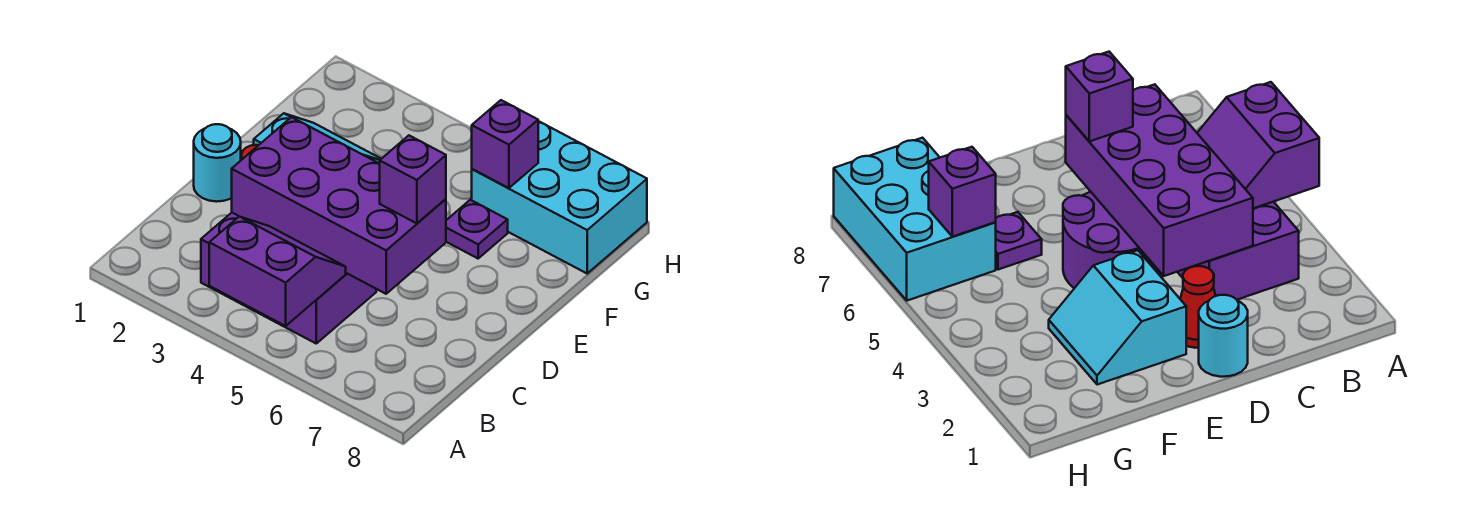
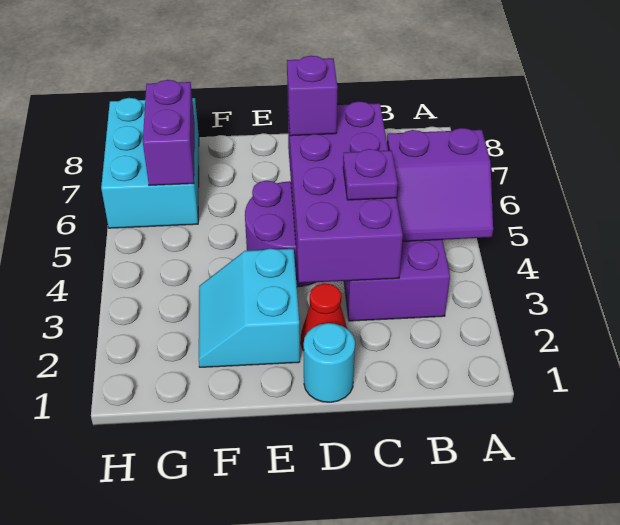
purple slope A4:B5 level 2 top A -> purple slope A4:B5 level 2 top 5
purple plate F6 level 1 -> purple plate C4 level 3
purple brick G6 level 2 -> purple brick G6:G7 level 2

